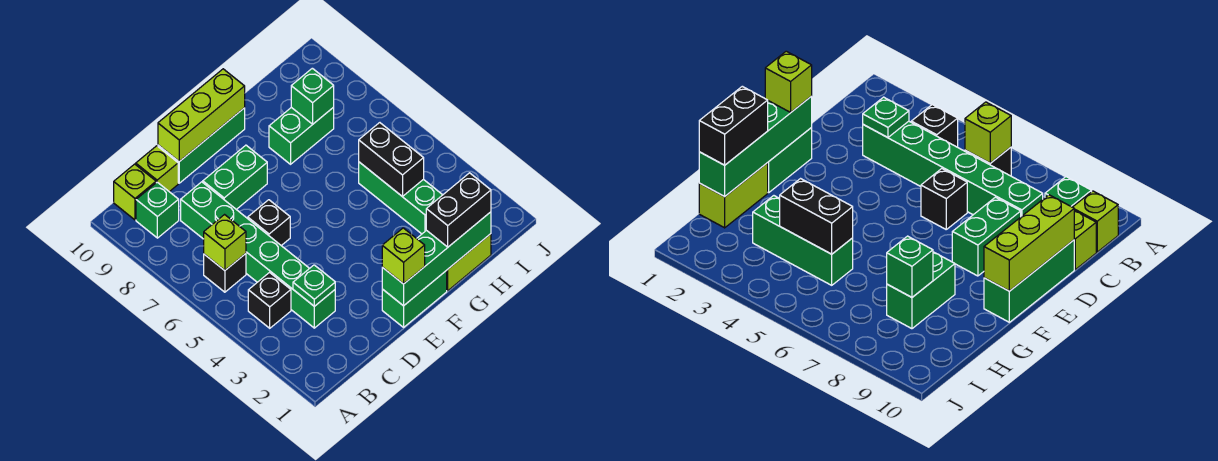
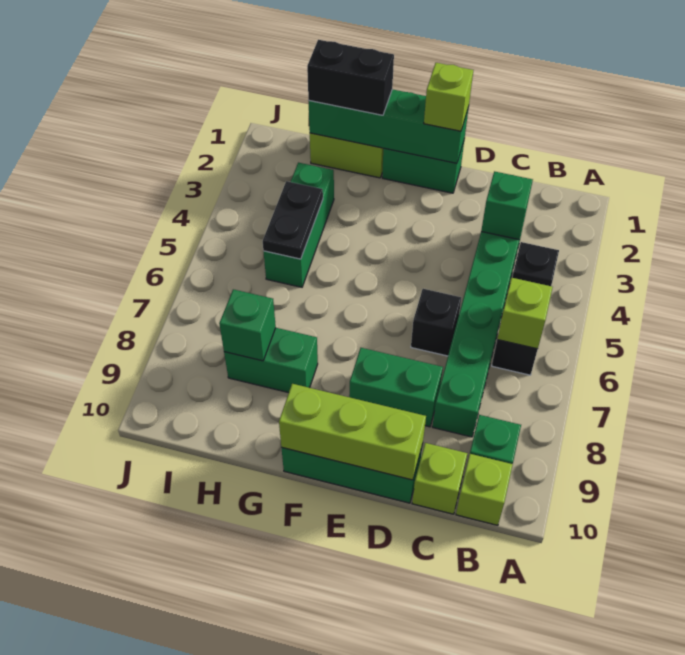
green plate C3 level 2 -> green brick C3 level 2
black brick H4:H5 level 2 -> black plate H4:H5 level 2

